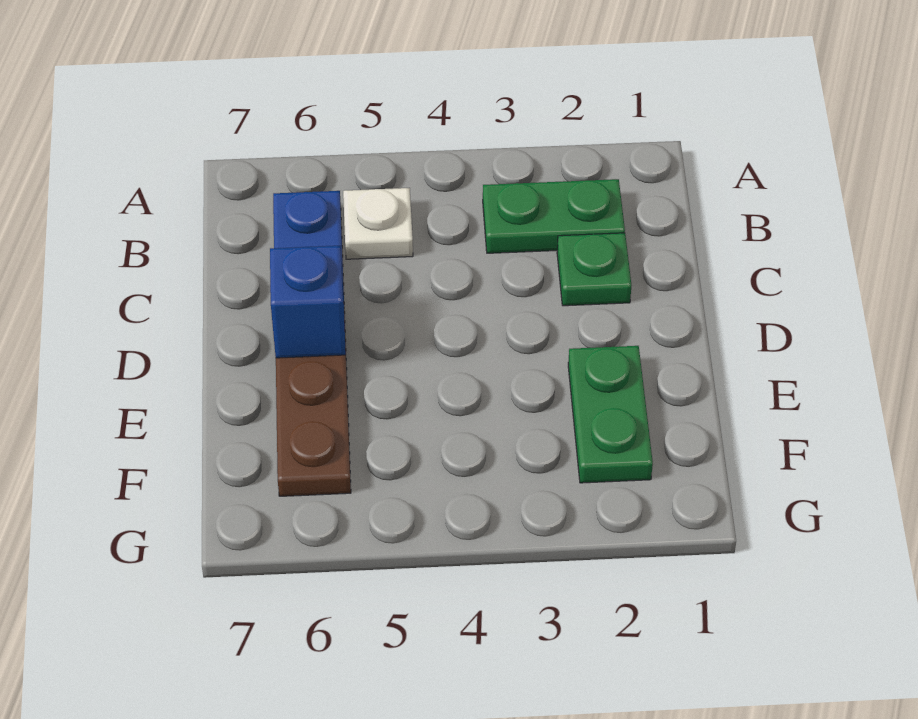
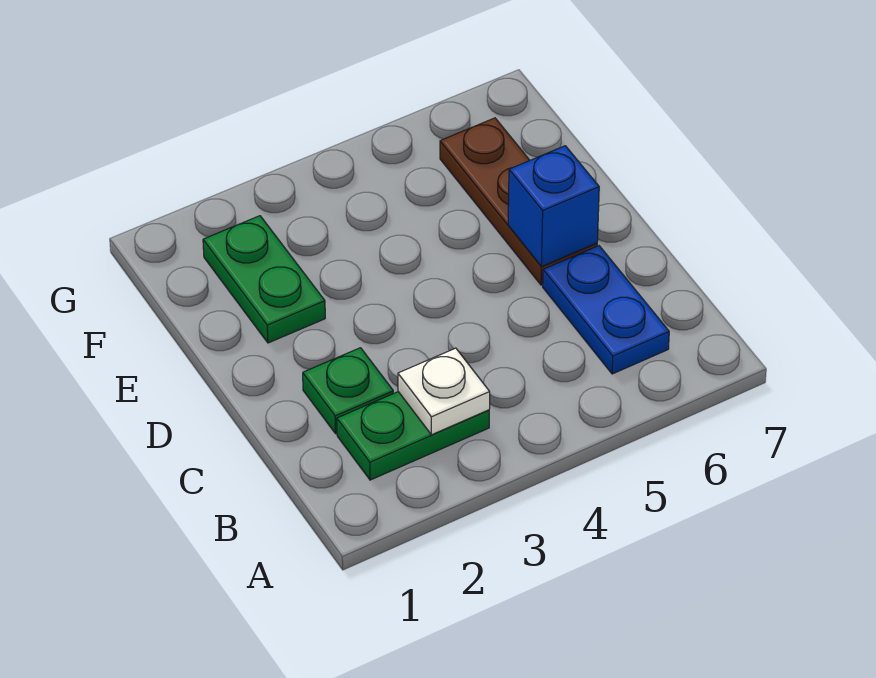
white plate B5 level 1 -> white plate B3 level 2

